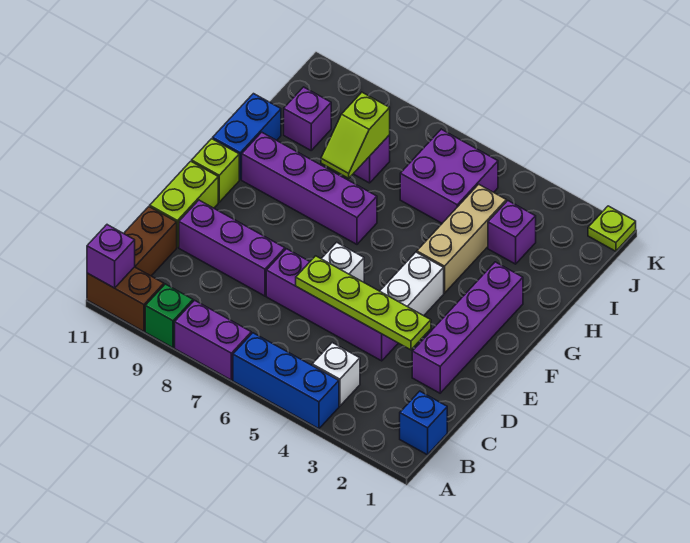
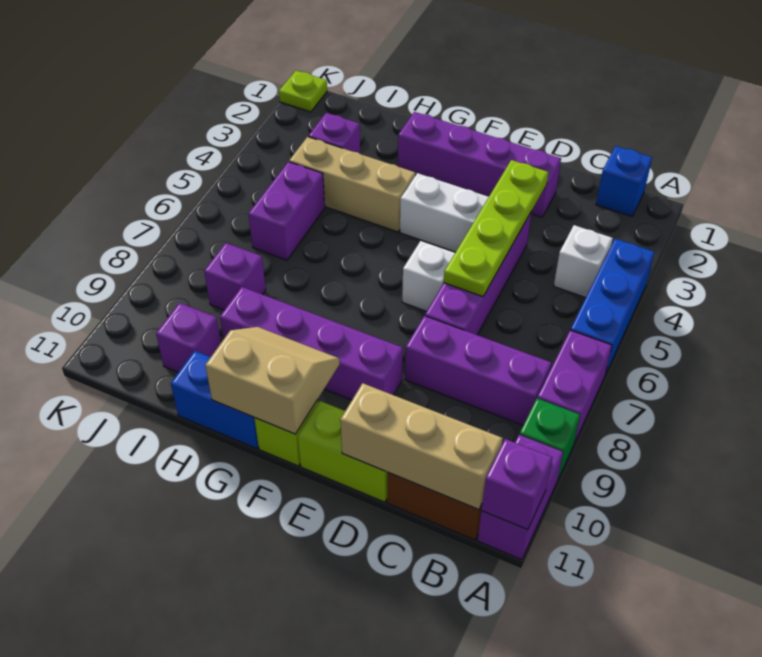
brown brick A10:A11 level 1 -> purple brick A10:A11 level 1
none -> tan brick B11:D11 level 2
purple brick D8:D10 level 1 -> purple brick B8:D8 level 1
none -> tan slope F10:G11 level 2 top 11
purple brick G7:G10 level 1 -> purple brick E9:H9 level 1
lime slope H8:I8 level 2 top I -> none
purple brick I5:J6 level 1 -> purple brick I5:I6 level 1

